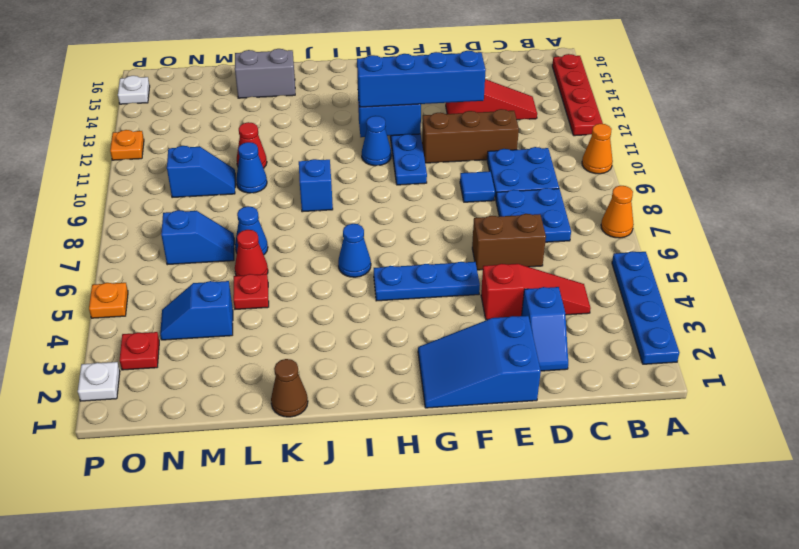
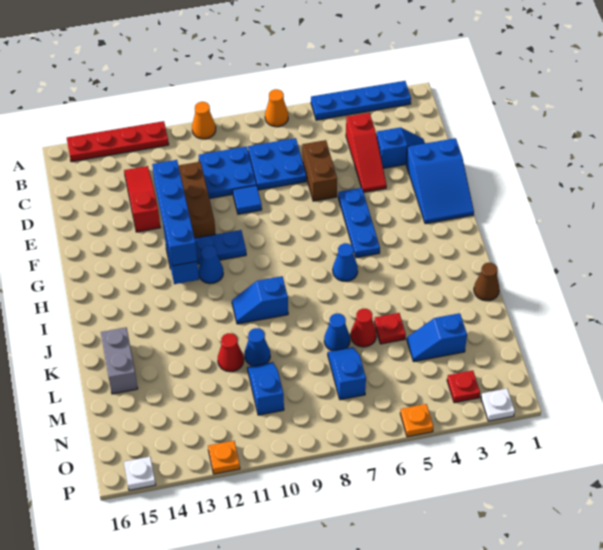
red slope C4:E4 level 1 top E -> red slope C4:E4 level 1 top C
blue slope M4:N4 level 1 top M -> blue slope M3:M4 level 1 top 3

